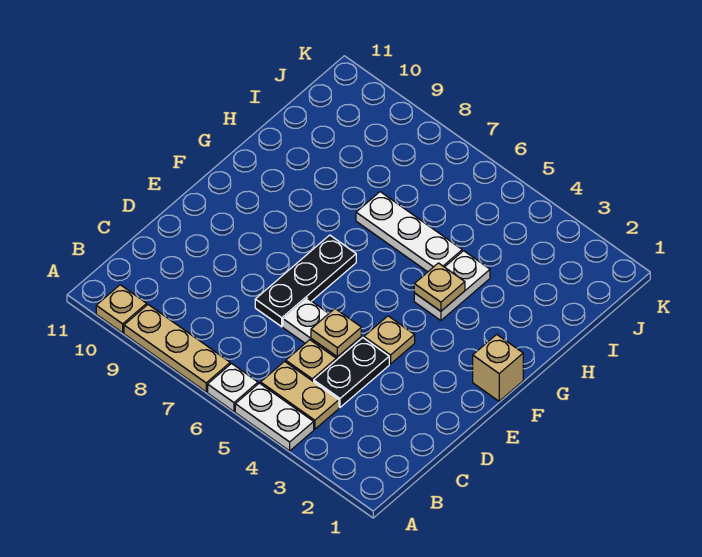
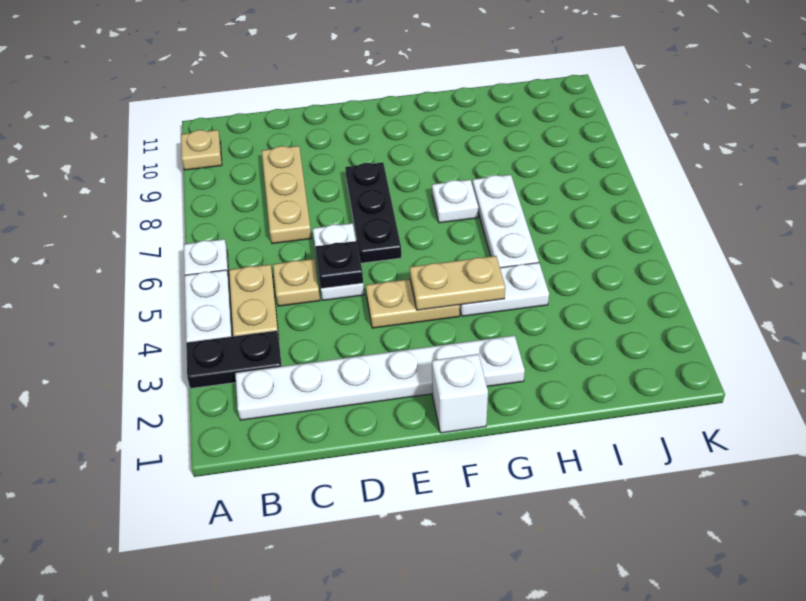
tan plate A7:A9 level 1 -> tan plate C7:C9 level 1
none -> white plate B2:G2 level 1
black plate C4:D4 level 1 -> black plate A3:B3 level 1
tan plate D5 level 2 -> black plate D5 level 2
black plate D7:F7 level 1 -> black plate E6:E8 level 1
tan plate E4 level 1 -> tan plate E4:F4 level 1
tan brick F1 level 1 -> white brick F1 level 1
tan plate G4 level 2 -> tan plate F4:G4 level 2
none -> white plate G7 level 1

